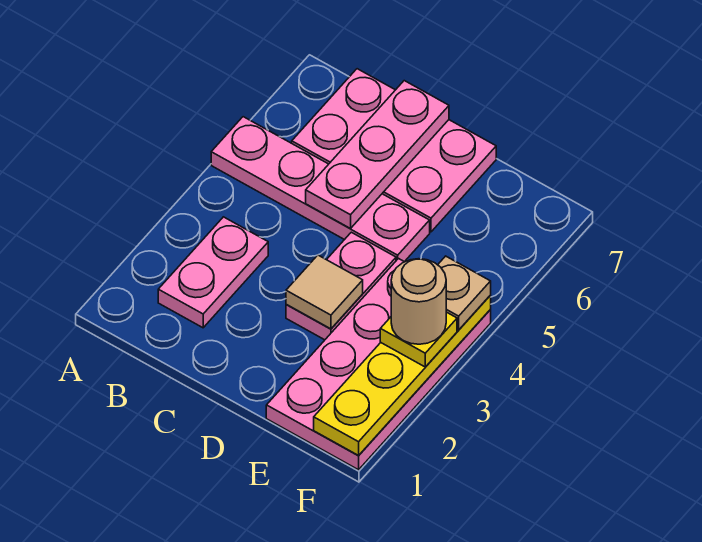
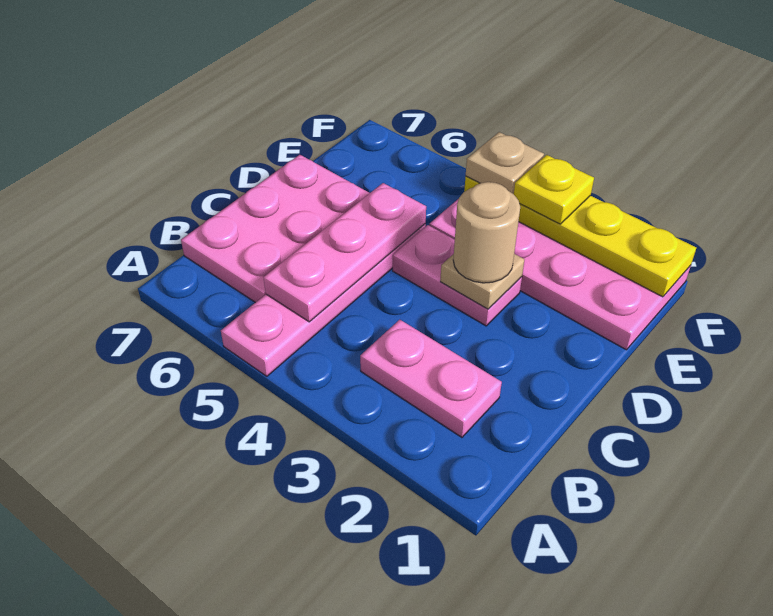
pink plate C5:C7 level 2 -> pink plate B5:D5 level 2
tan tile D3 level 2 -> tan plate D3 level 2
tan round brick F3 level 4 -> tan round brick D3 level 3

